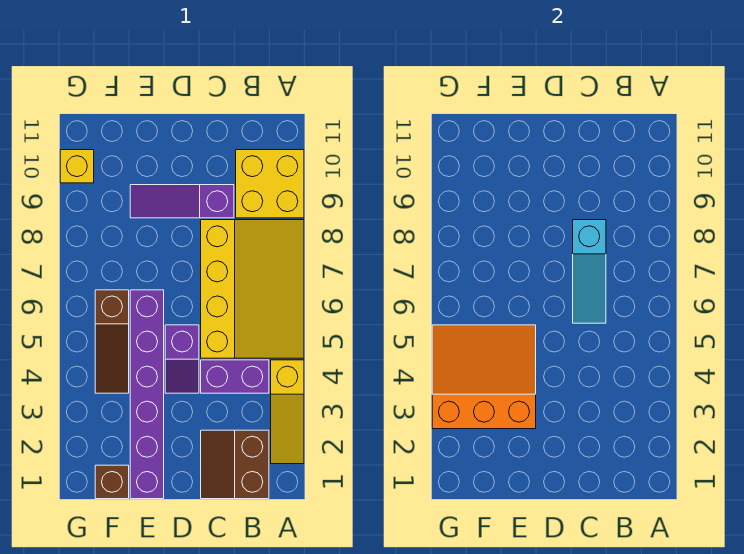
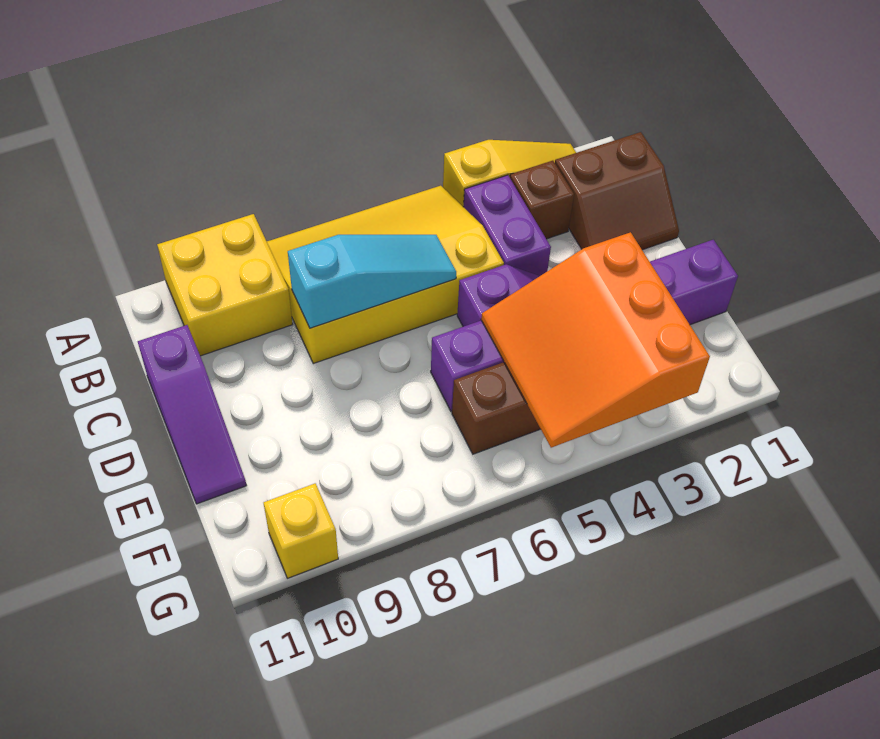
purple slope C9:E9 level 1 top C -> purple slope C11:E11 level 1 top C
brown brick F1 level 1 -> brown brick B3 level 1

